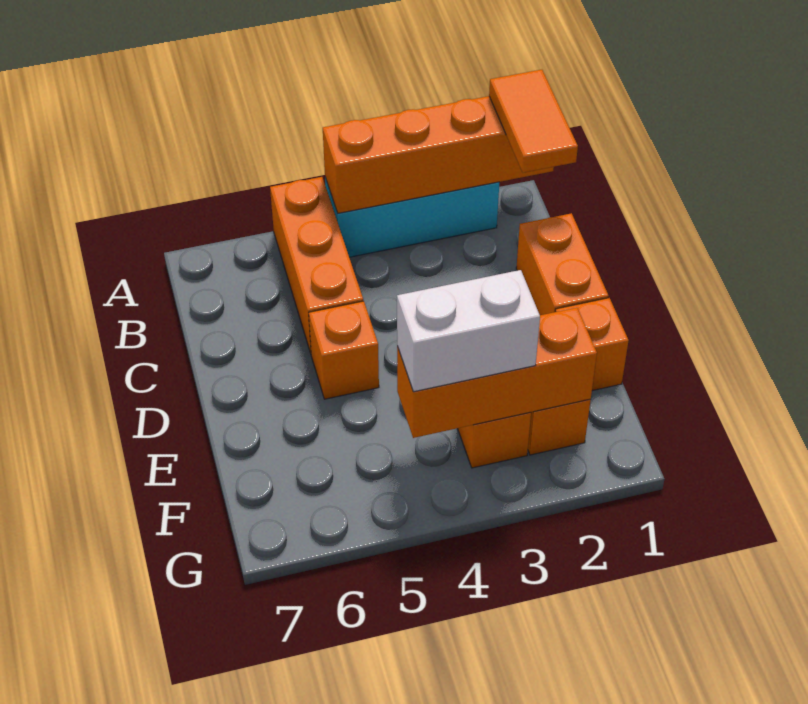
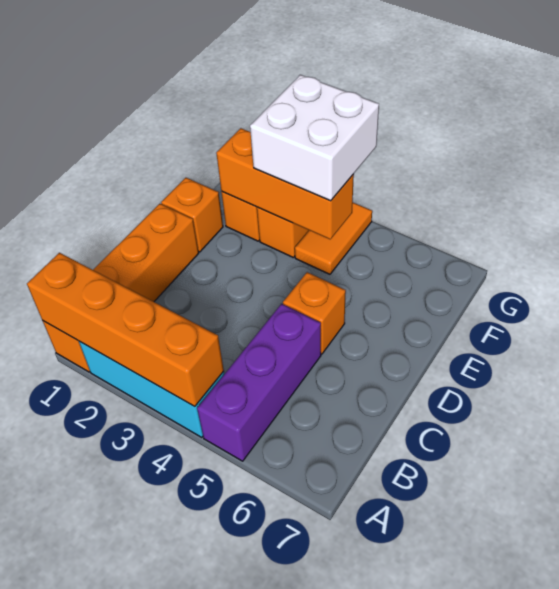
orange tile A1:B1 level 3 -> orange tile F4:G4 level 1
orange brick A5:C5 level 1 -> purple brick A5:C5 level 1
orange brick C1:D1 level 1 -> orange brick A1:D1 level 1
white brick F3:F4 level 3 -> white brick F3:G4 level 3

